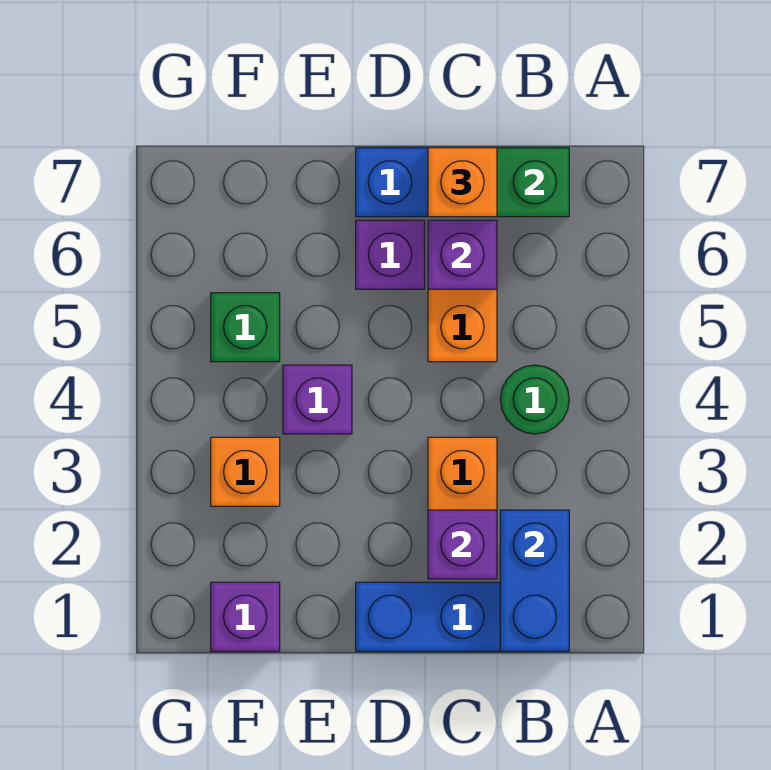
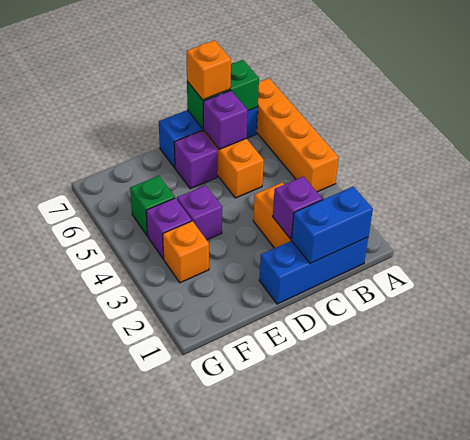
none -> orange brick A4:A7 level 1
blue brick B1:B2 level 2 -> blue brick B1:C1 level 2
green round brick B4 level 1 -> none
purple brick F1 level 1 -> purple brick F4 level 1

